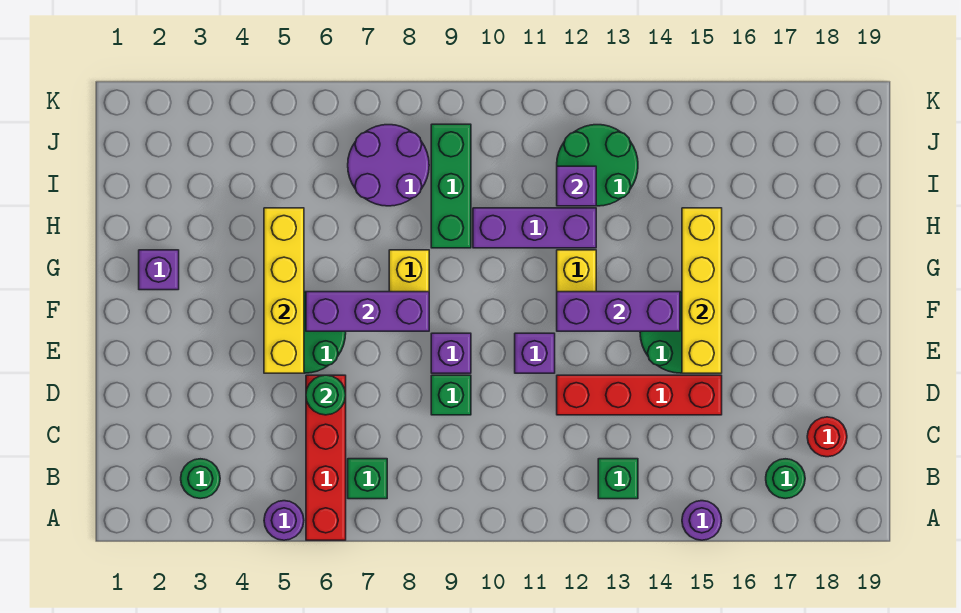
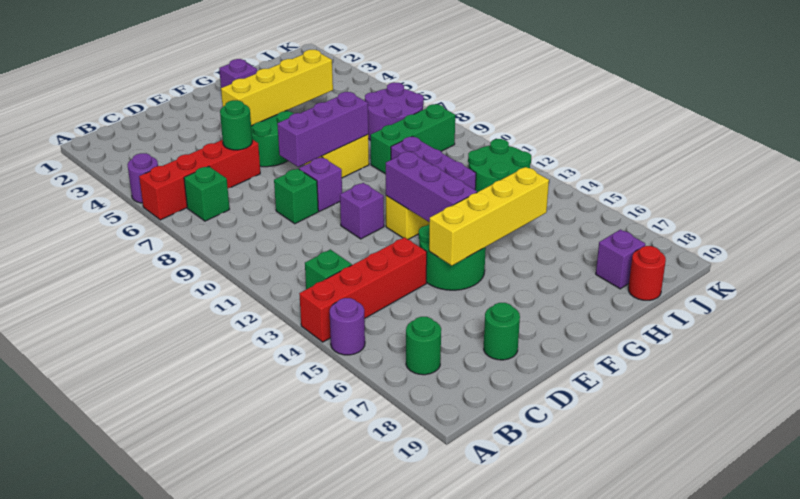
green round brick B3 level 1 -> green round brick D18 level 1
red round brick C18 level 1 -> red round brick I19 level 1
red brick D12:D15 level 1 -> red brick A14:D14 level 1
purple brick F6:F8 level 2 -> purple brick E8:G8 level 2
purple brick I12 level 2 -> purple brick I18 level 1

